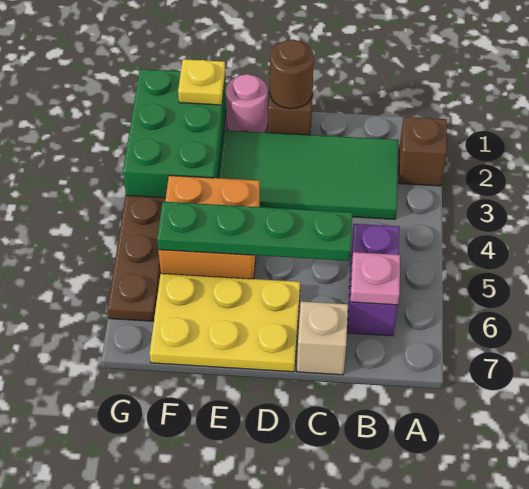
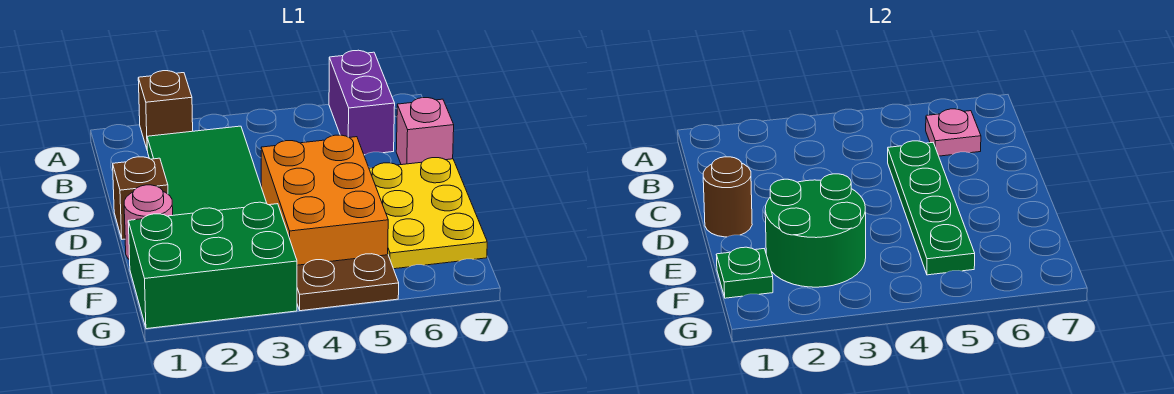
purple brick B5:B6 level 1 -> purple brick A6:B6 level 1
tan brick C7 level 1 -> pink brick C7 level 1
none -> green round brick E2:F3 level 2
orange brick E4:F5 level 1 -> orange brick D4:F5 level 1
yellow plate F1 level 2 -> green plate F1 level 2
brown plate G4:G6 level 1 -> brown plate G4:G5 level 1

